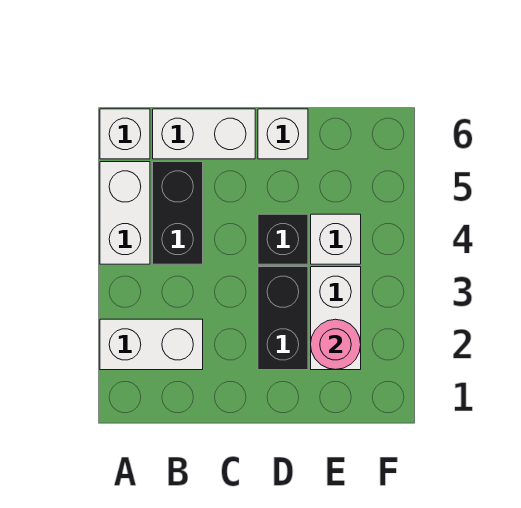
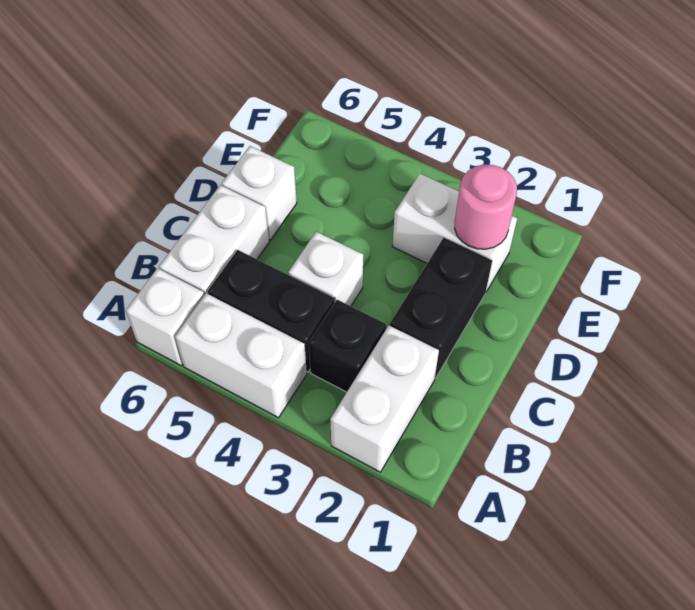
black brick D2:D3 level 1 -> black brick C2:D2 level 1
black brick D4 level 1 -> black brick B3 level 1
white brick E4 level 1 -> white brick C4 level 1

